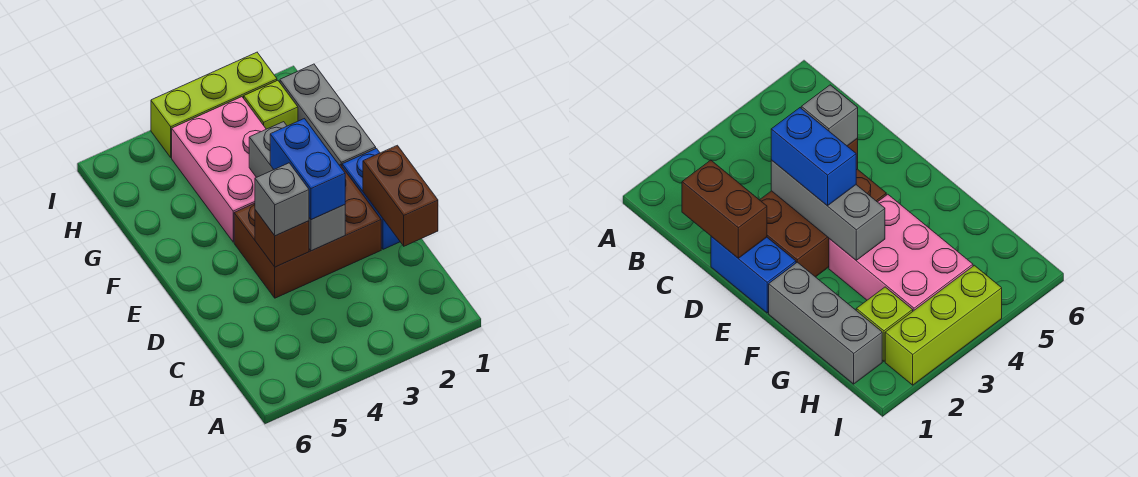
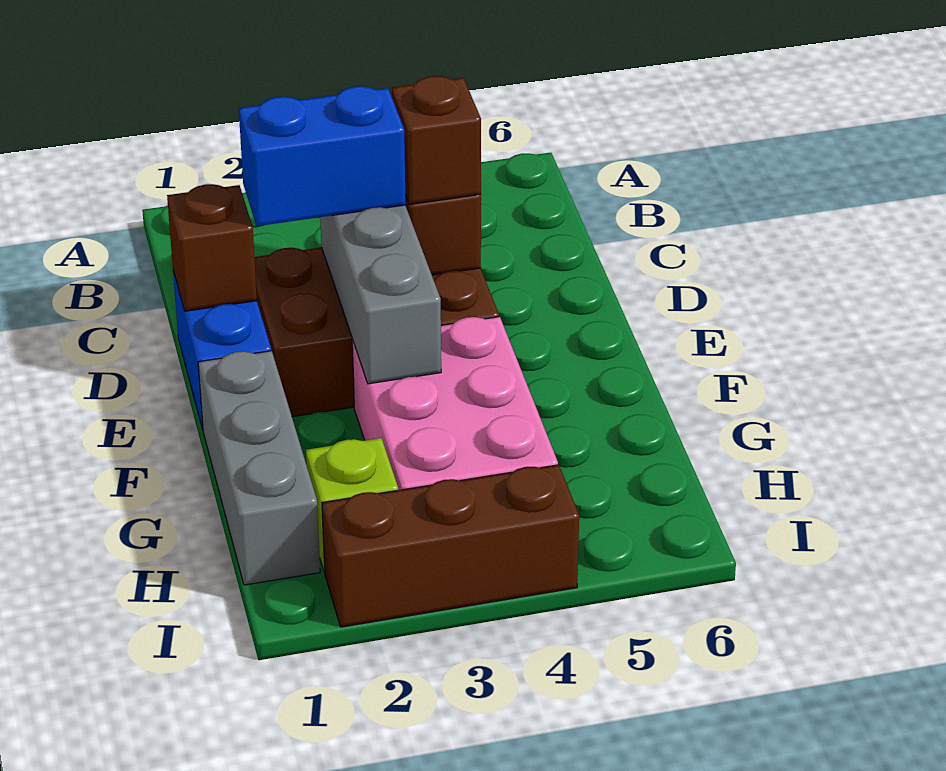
brown brick C1:D1 level 2 -> brown brick D1 level 2
blue brick D3:E3 level 3 -> blue brick D2:D3 level 3
grey brick D4 level 3 -> brown brick D4 level 3
lime brick I2:I4 level 1 -> brown brick I2:I4 level 1

